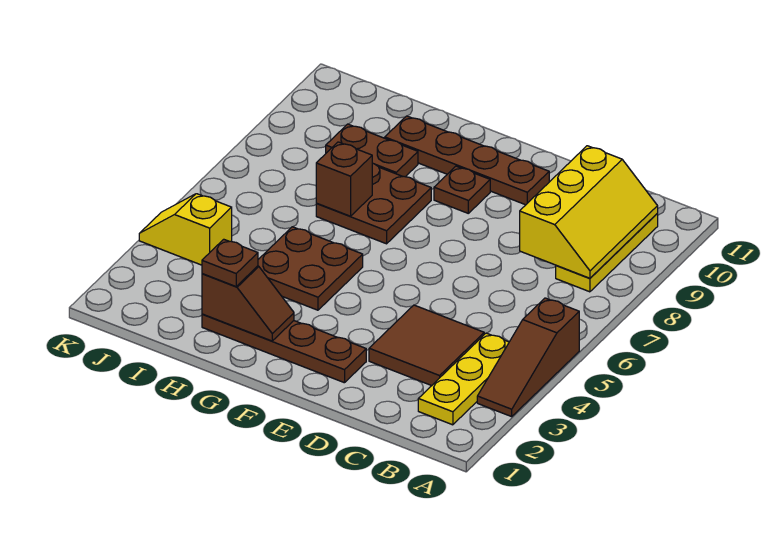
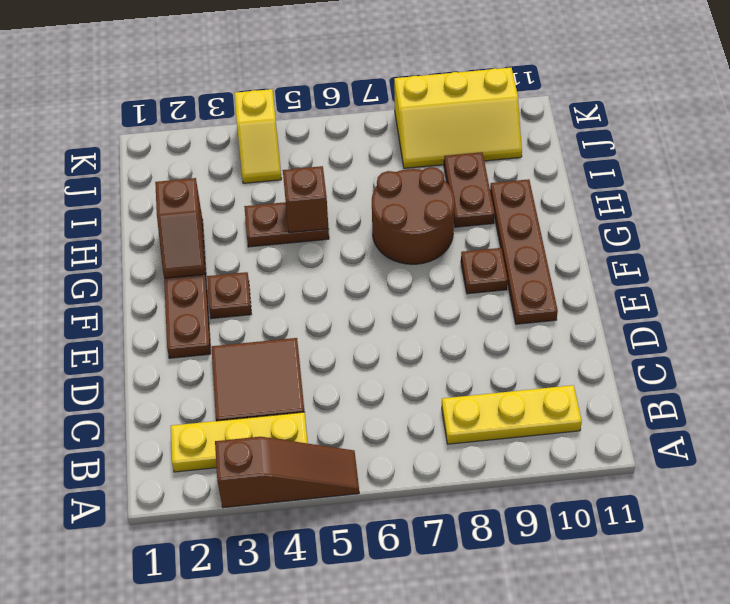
brown slope A3:A5 level 1 top 5 -> brown slope A3:A5 level 1 top 3
yellow slope B8:C10 level 2 top C -> yellow slope J8:K10 level 1 top K
brown plate G4:H5 level 1 -> brown plate H4:H5 level 1
brown plate G7:H8 level 1 -> brown round brick G7:H8 level 1
brown plate H2 level 3 -> brown plate F3 level 1
brown brick H7 level 2 -> brown brick H5 level 2
yellow slope J4:K4 level 1 top J -> yellow slope J4:K4 level 1 top K

